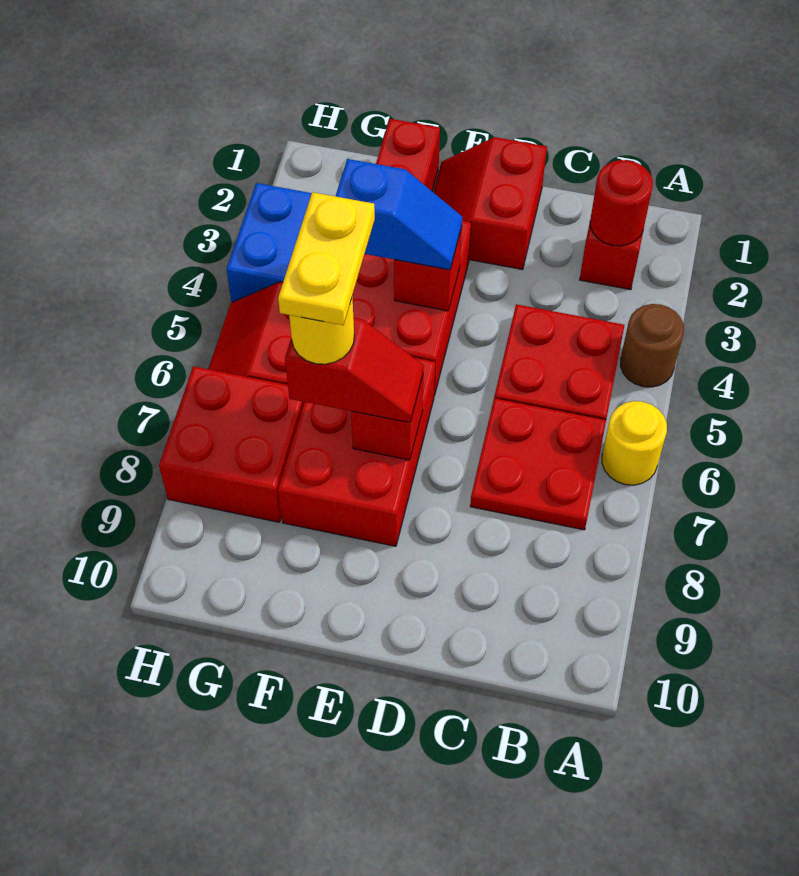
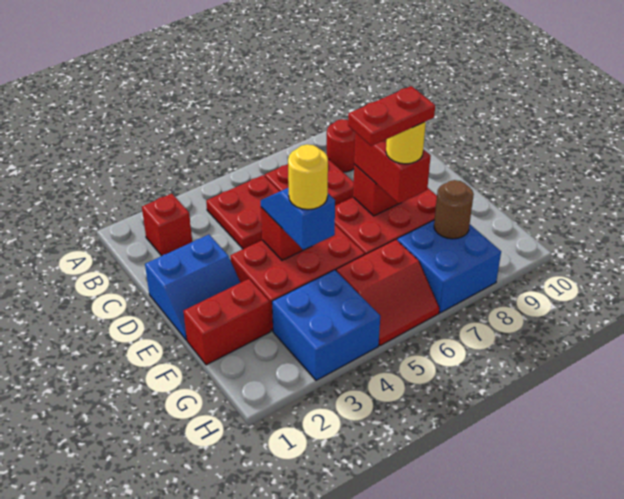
brown round brick A4 level 1 -> brown round brick G8 level 2
yellow round brick A6 level 1 -> yellow round brick F4 level 4
red round brick B2 level 2 -> red round brick B8 level 1
red slope D1:E2 level 1 top D -> blue slope D1:E2 level 1 top D
red slope E7:F7 level 3 top F -> red brick E7:F7 level 3
yellow plate F6:F7 level 5 -> red plate F6:F7 level 5
red brick G7:H8 level 1 -> blue brick G7:H8 level 1

